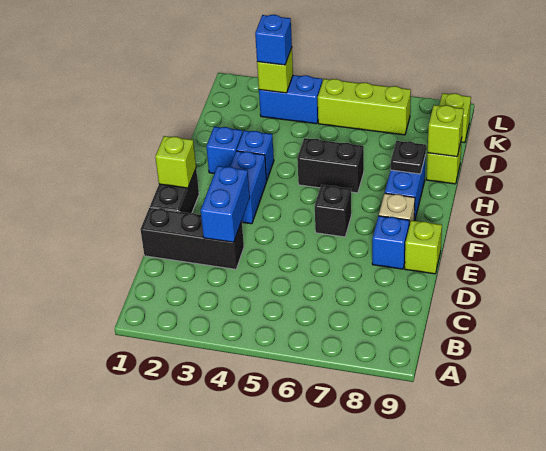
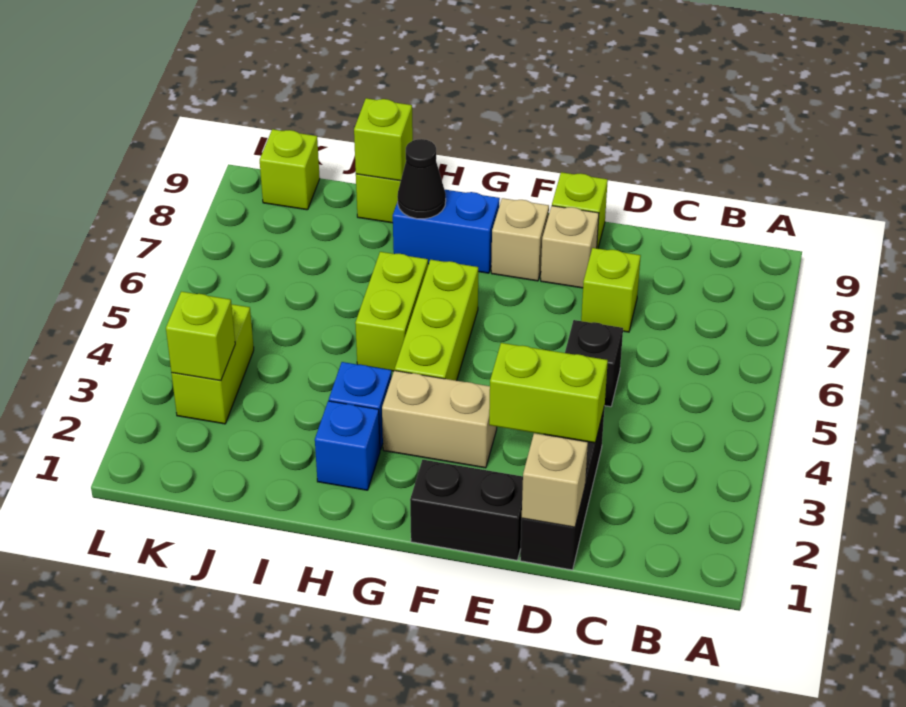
none -> tan brick D1 level 2
blue brick D3:E3 level 2 -> lime brick D3:E3 level 2
blue brick E8 level 1 -> tan brick E8 level 1
lime brick F1 level 2 -> lime brick D7 level 1
blue brick F3:G3 level 1 -> tan brick F3:G3 level 1
black brick F6 level 1 -> black brick D5 level 1
black brick H5:H6 level 1 -> lime brick H5:H6 level 1
black plate H8 level 2 -> black cone H8 level 2
blue brick K3:K4 level 1 -> lime brick K3:K4 level 1
blue brick K3 level 3 -> none
lime brick K5:K7 level 1 -> lime brick G4:G6 level 1

